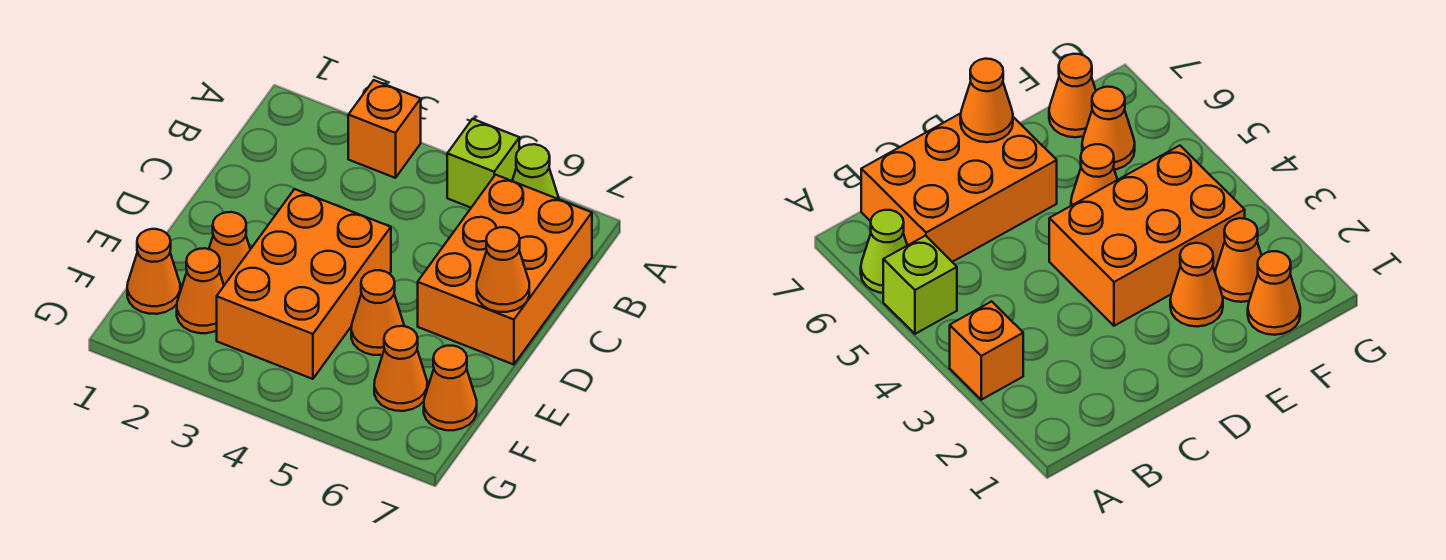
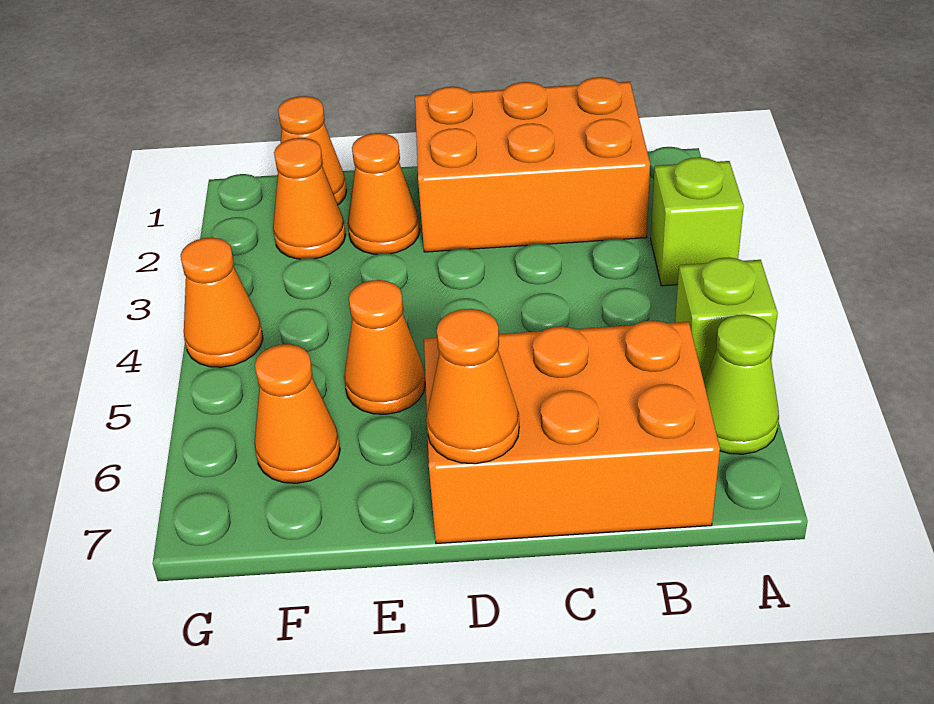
orange brick A3 level 1 -> lime brick A3 level 1
orange brick D3:F4 level 1 -> orange brick B1:D2 level 1
orange cone F7 level 1 -> orange cone G4 level 1

